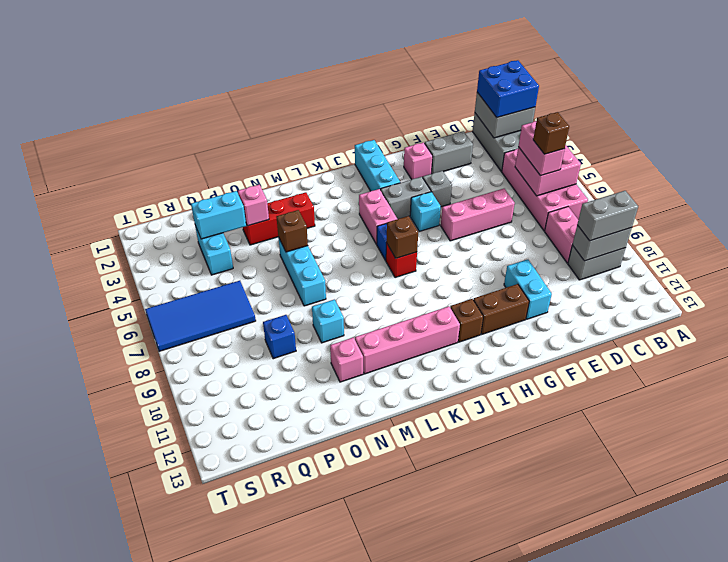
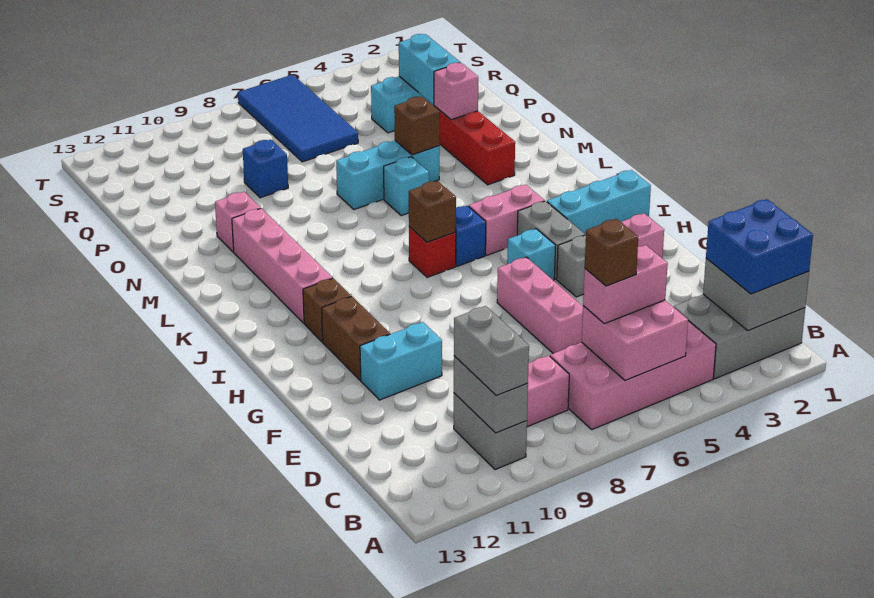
grey brick E2:F2 level 1 -> none
cyan brick N9 level 1 -> cyan brick M6 level 1

